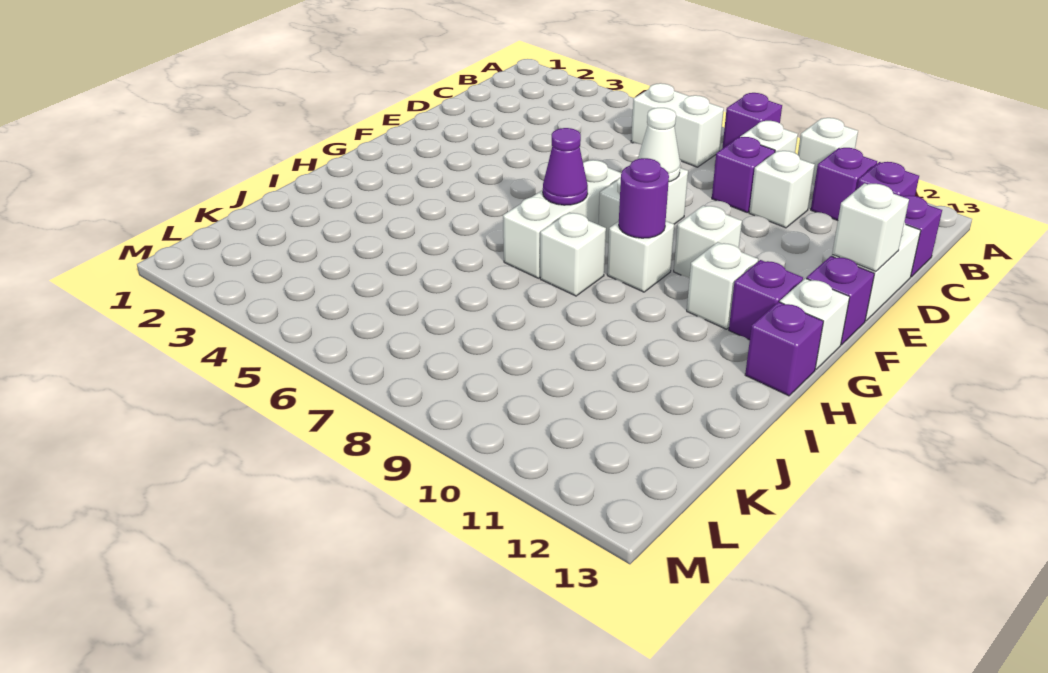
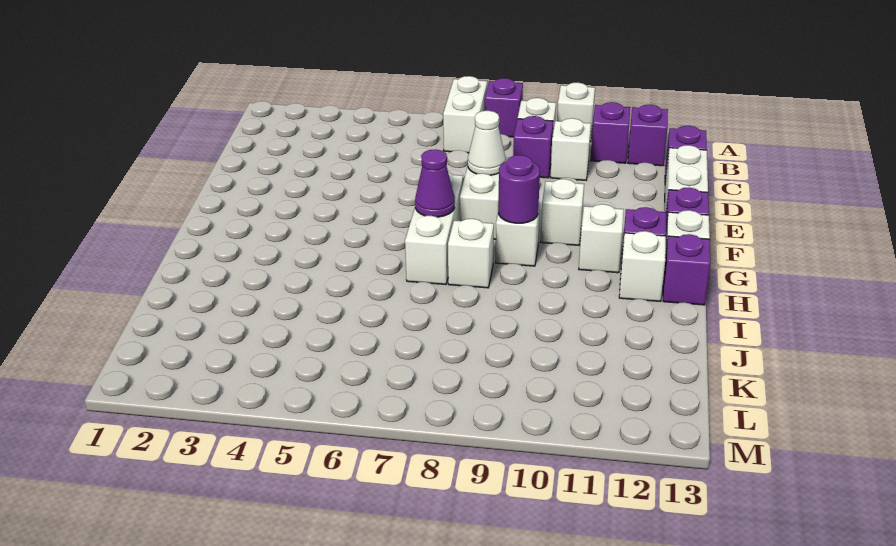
white brick B6:B7 level 1 -> white brick A7:B7 level 1
white brick E13 level 2 -> white brick H12 level 1

